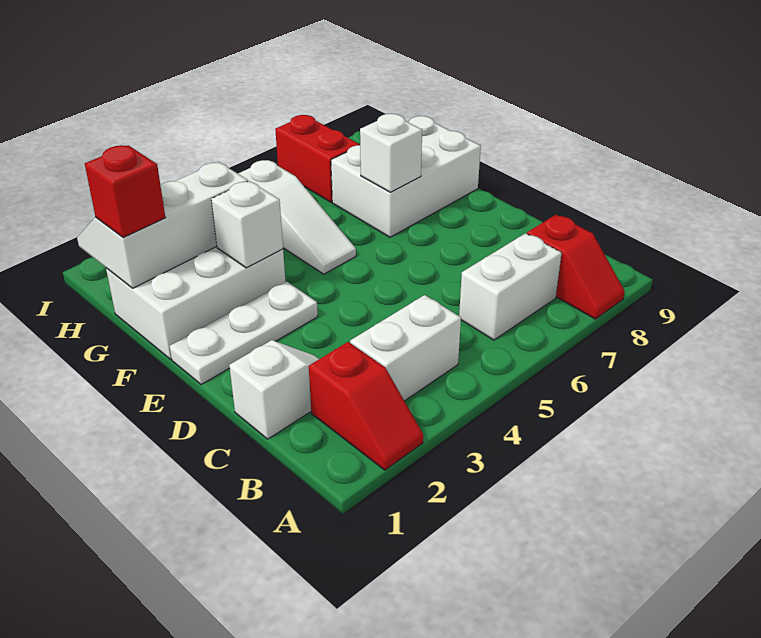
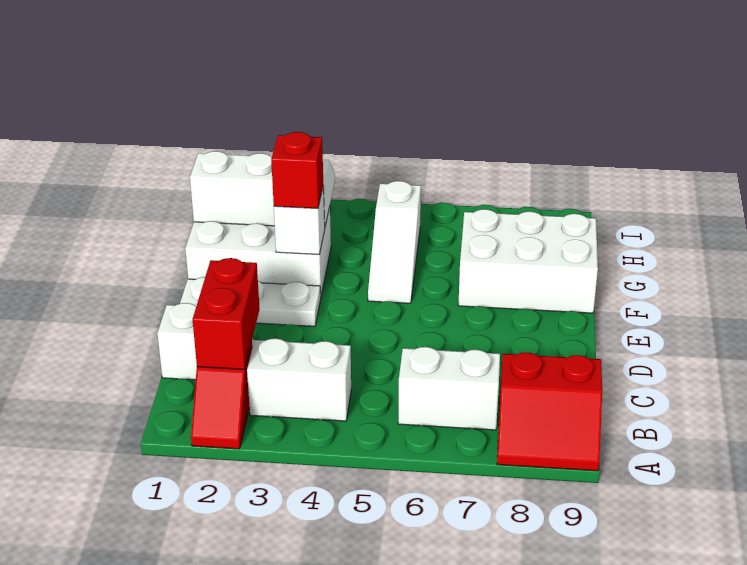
red slope A8:B8 level 1 top B -> red slope A8:B9 level 1 top B
white brick F7 level 2 -> none
red brick G1 level 3 -> red brick F3 level 3
red brick H7:I7 level 1 -> red brick B2:C2 level 2

